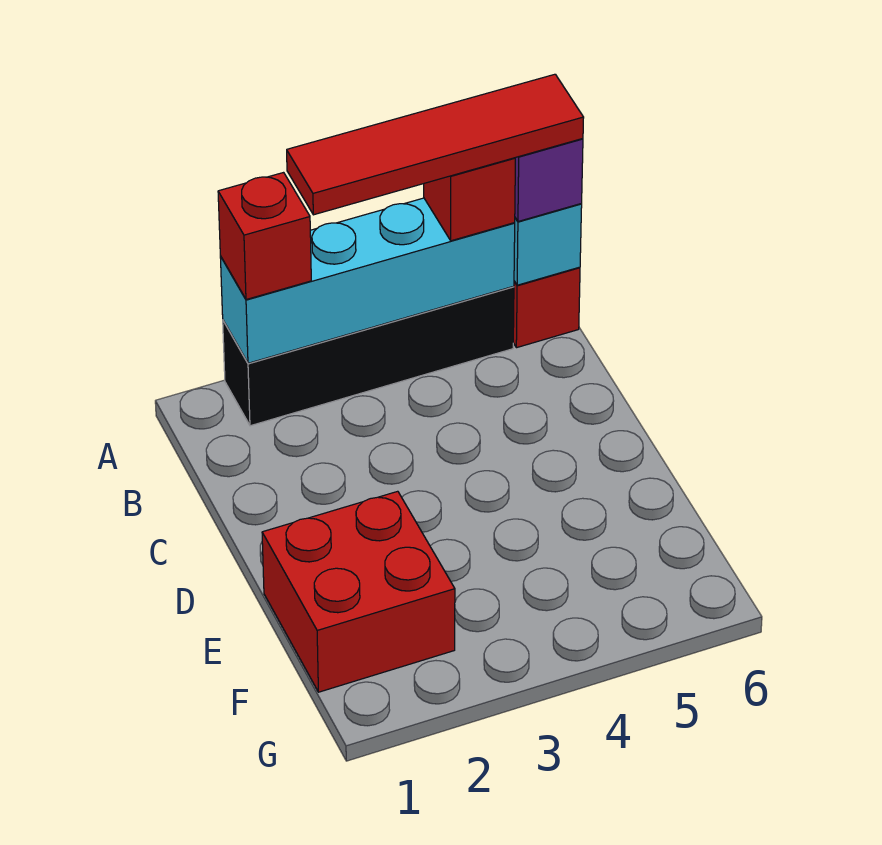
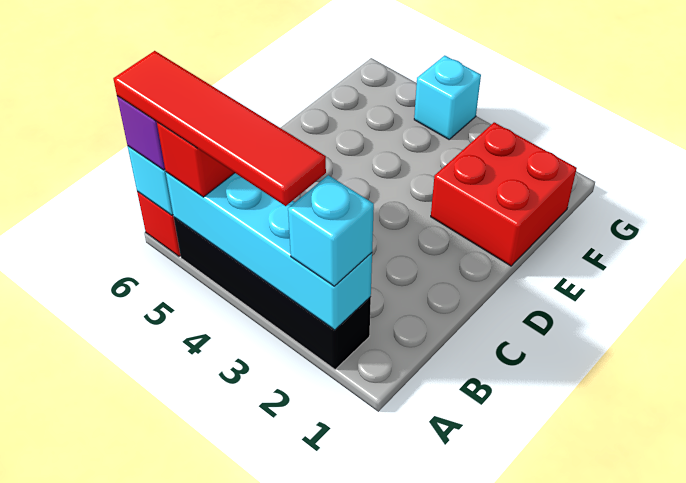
red brick A2 level 3 -> cyan brick A2 level 3
none -> cyan brick G4 level 1

